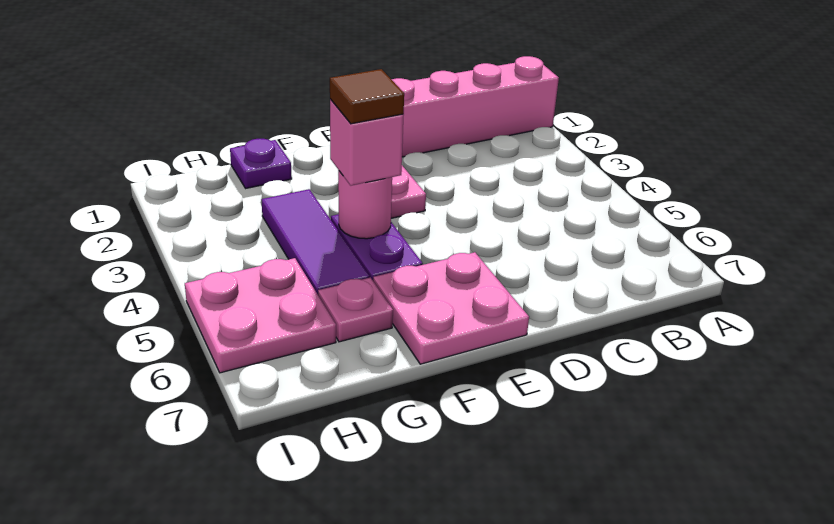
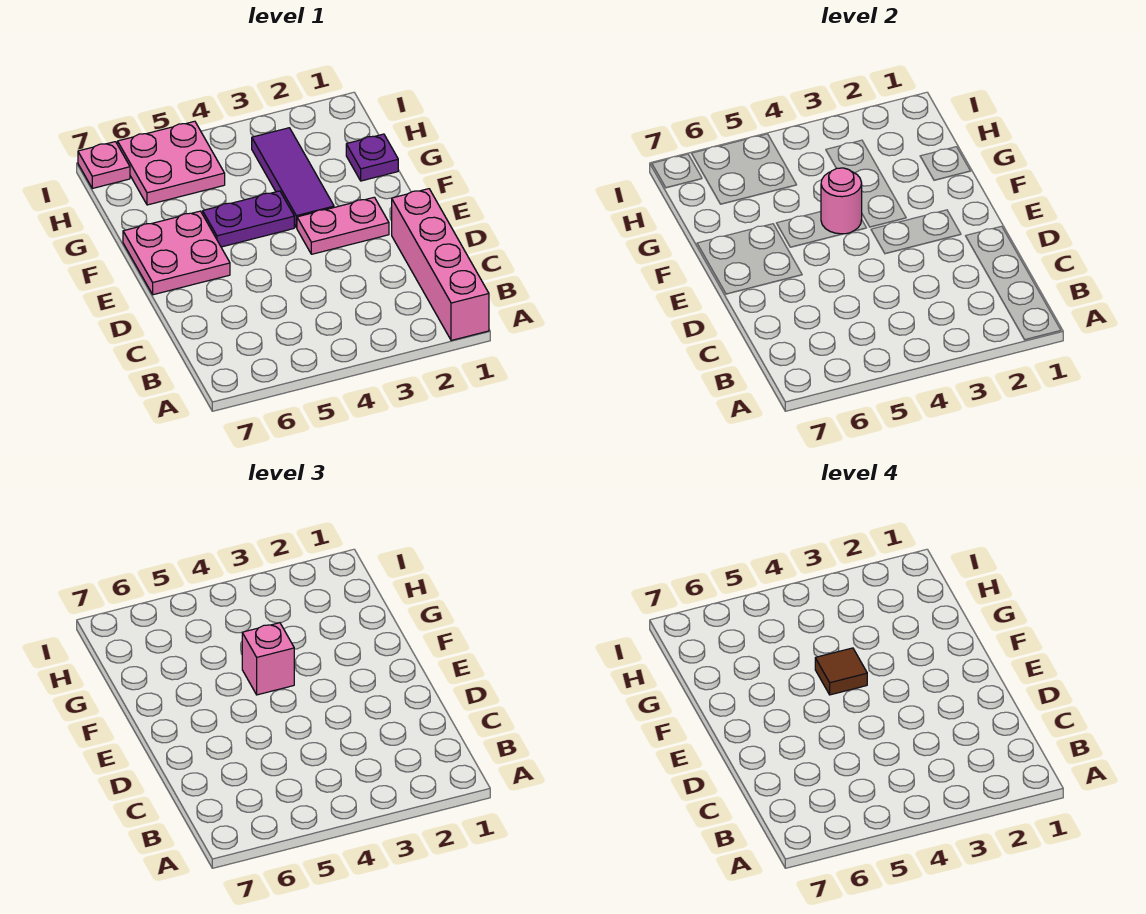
purple tile G3:G5 level 1 -> purple tile F3:H3 level 1
pink plate G6 level 1 -> pink plate I7 level 1

